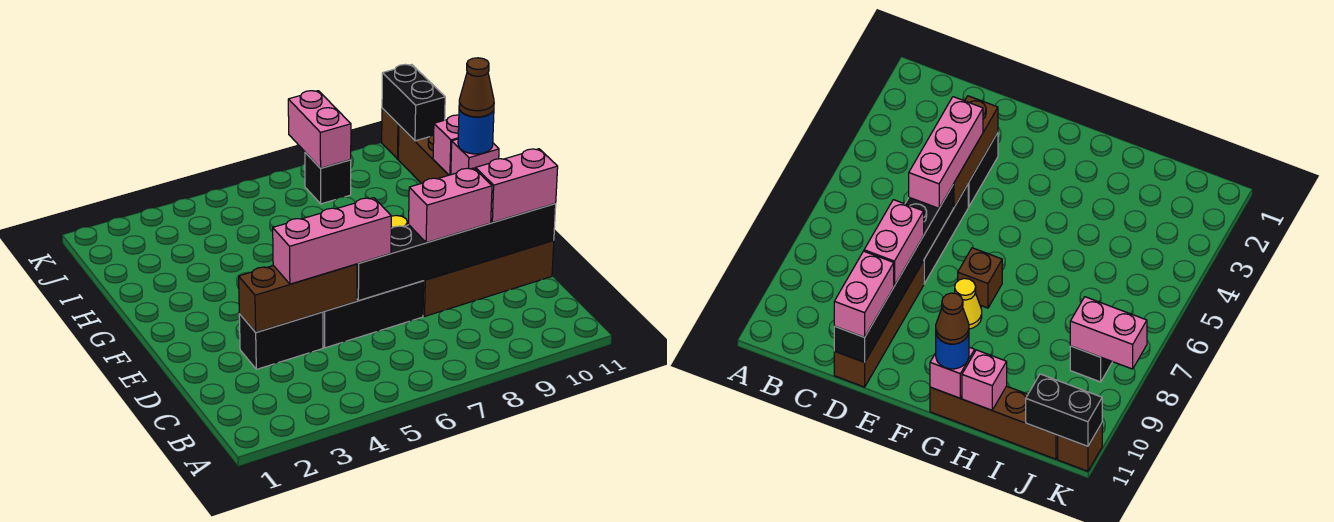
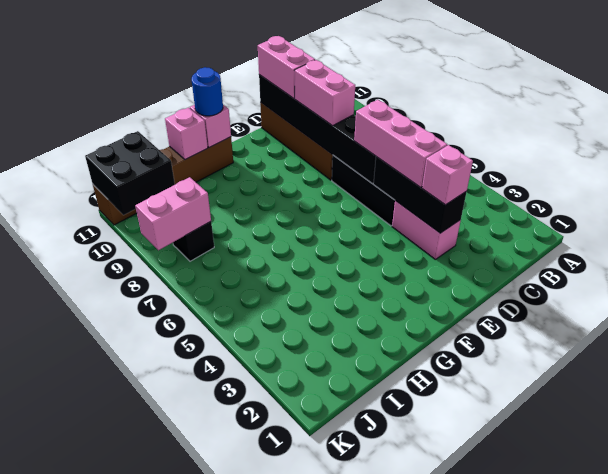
black brick D3:D4 level 1 -> pink brick D3:D4 level 1
brown brick D3:D5 level 2 -> black brick D3:D5 level 2
none -> pink brick D3 level 3
brown brick F7 level 1 -> none
yellow cone F8 level 1 -> none
brown cone G11 level 4 -> none
black brick J11:K11 level 2 -> black brick J10:K11 level 2

